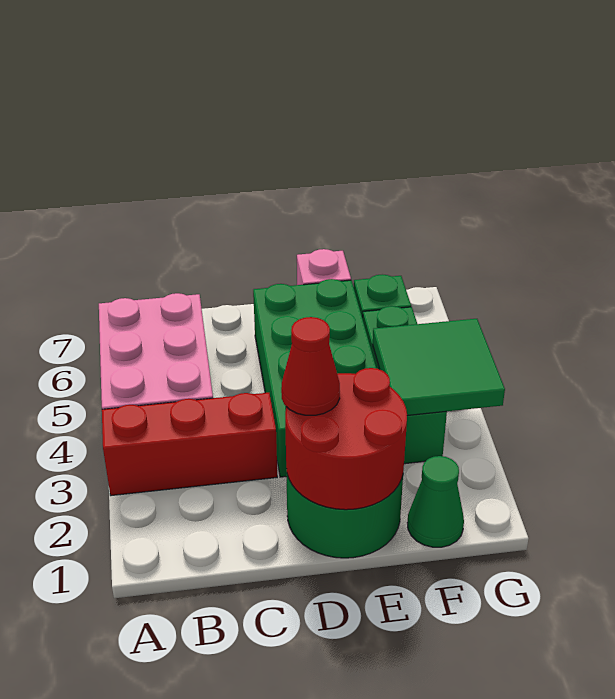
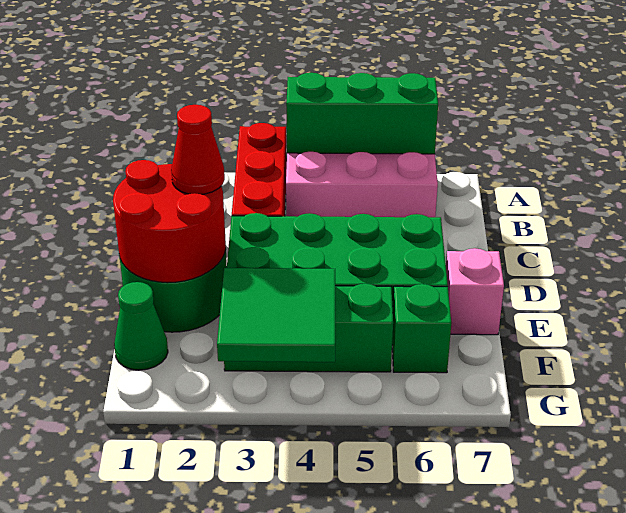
none -> green brick A4:A6 level 2

